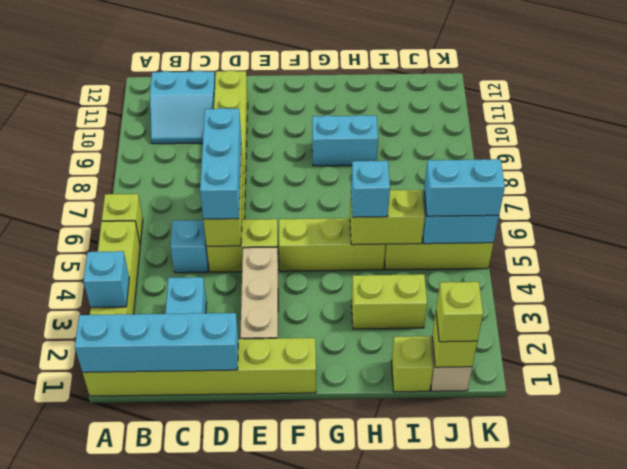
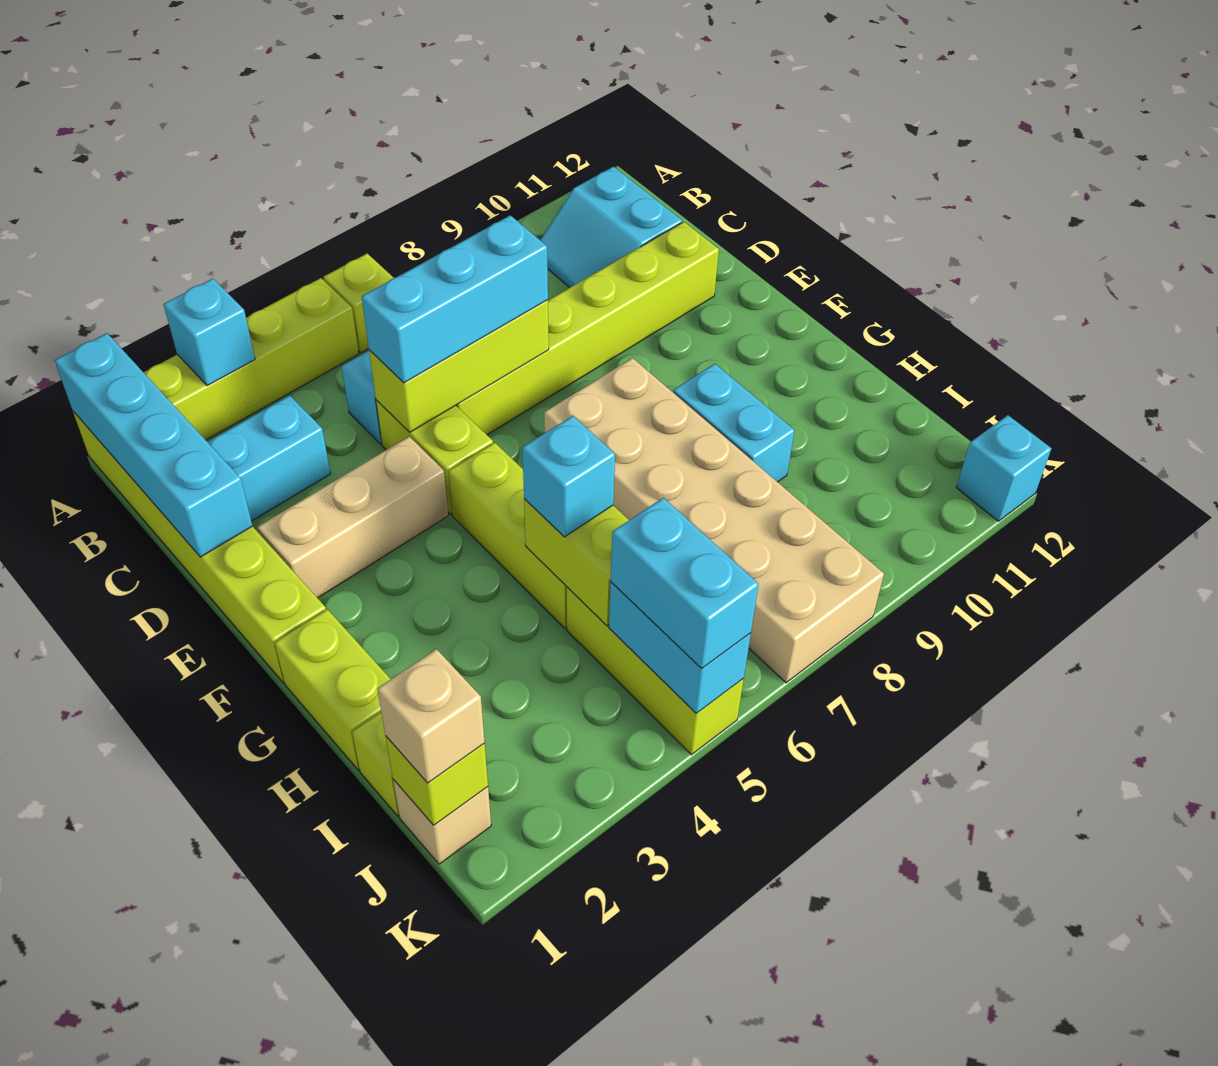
none -> tan brick F7:K8 level 1
lime brick H3:I3 level 1 -> lime brick G1:H1 level 1
lime brick J1 level 3 -> tan brick J1 level 3
none -> cyan brick K12 level 1

